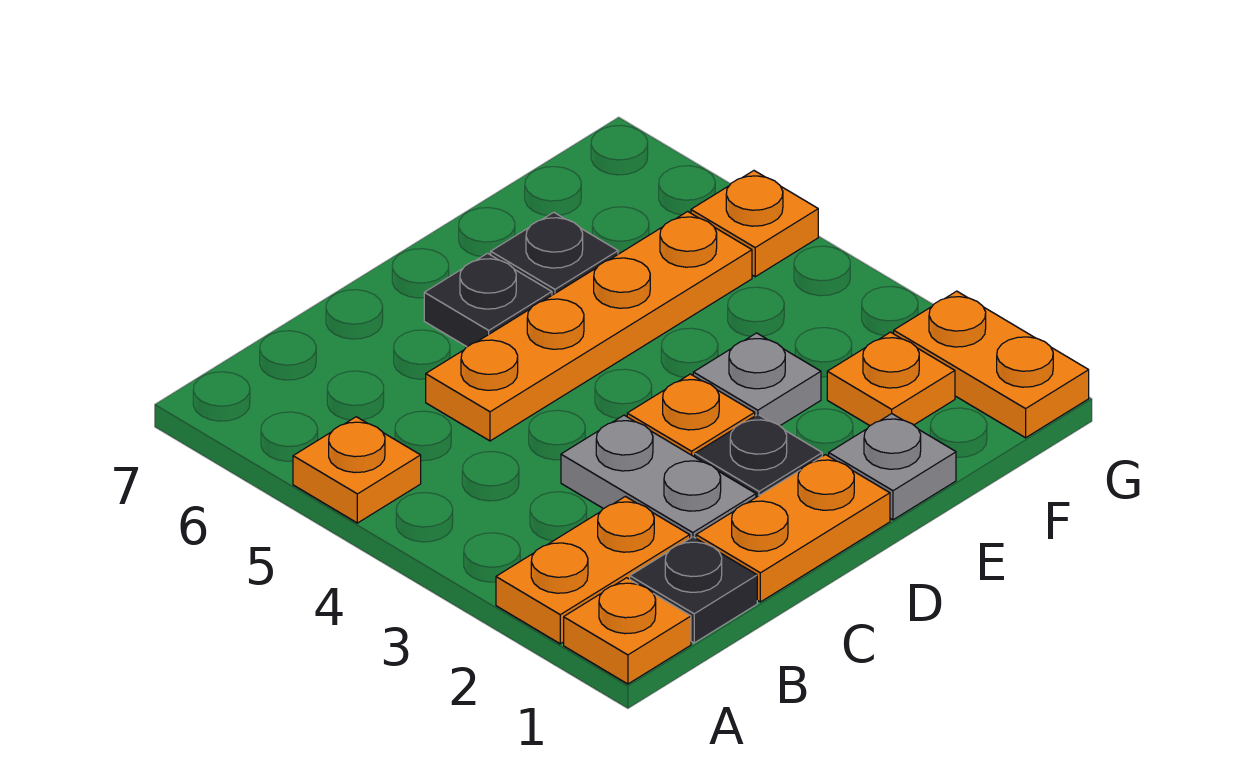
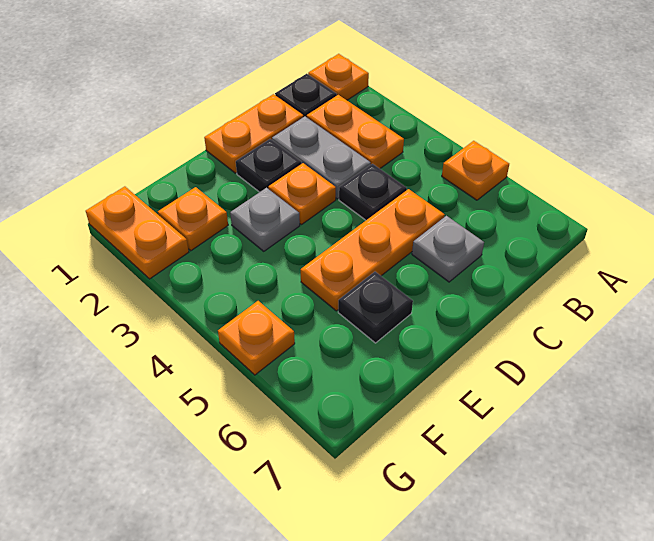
orange plate A2:B2 level 1 -> orange plate B2:B3 level 1
orange plate C5:F5 level 1 -> orange plate C5:E5 level 1
black plate D6 level 1 -> black plate C4 level 1
grey plate E1 level 1 -> grey plate C6 level 1

